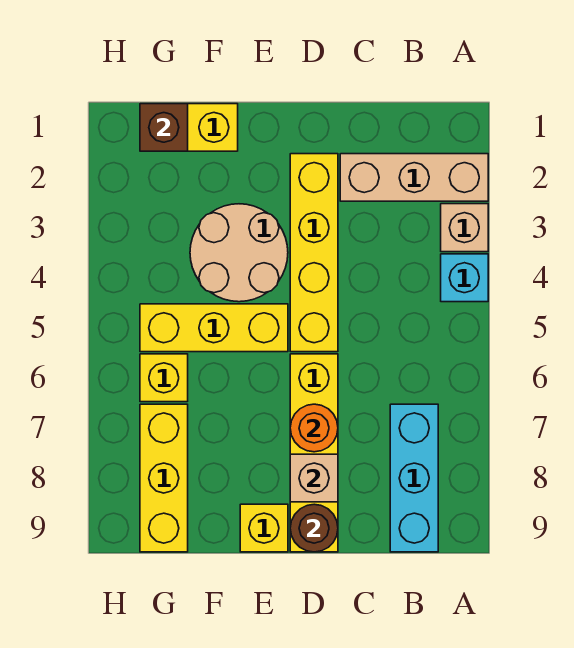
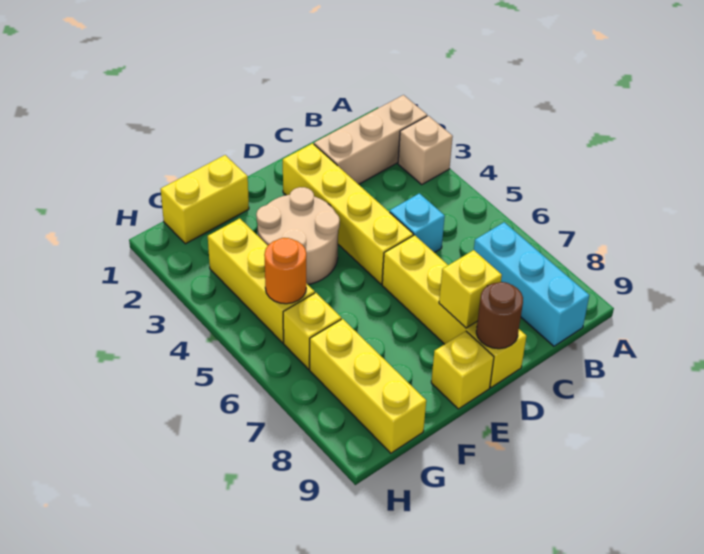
cyan brick A4 level 1 -> cyan brick C5 level 1
orange round brick D7 level 2 -> orange round brick G5 level 2
tan brick D8 level 2 -> yellow brick D8 level 2
yellow brick E5:G5 level 1 -> yellow brick G3:G5 level 1
brown brick G1 level 2 -> none

